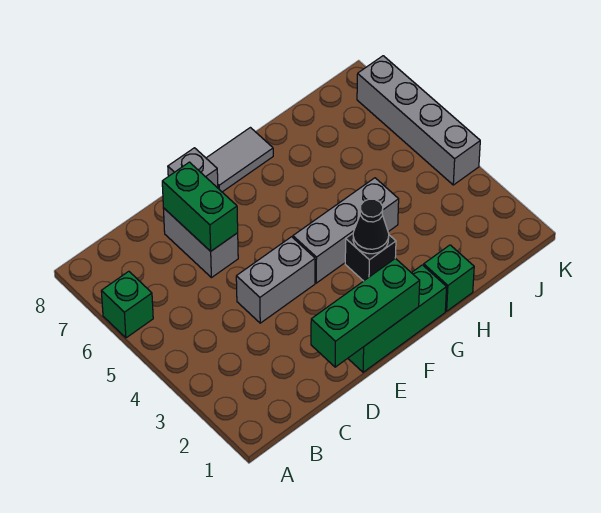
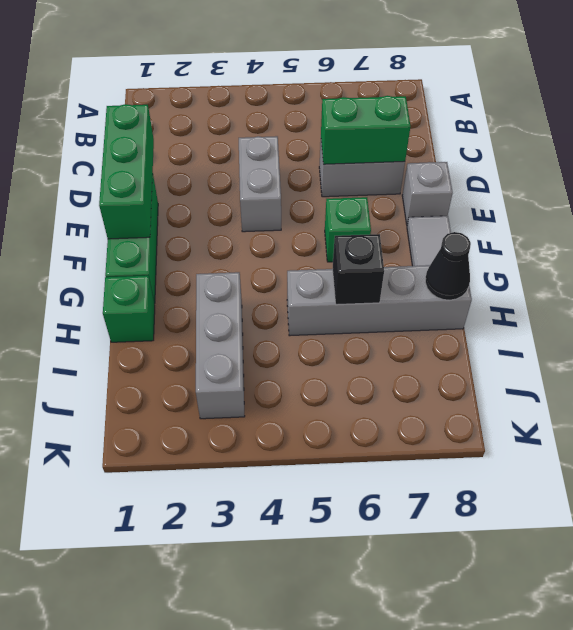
green brick A6 level 1 -> green brick F6 level 1
grey brick F4:H4 level 1 -> grey brick H3:J3 level 1
black brick G3 level 1 -> black brick H6 level 2
black cone G3 level 2 -> black cone H8 level 2
grey brick K4:K7 level 1 -> grey brick H5:H8 level 1

